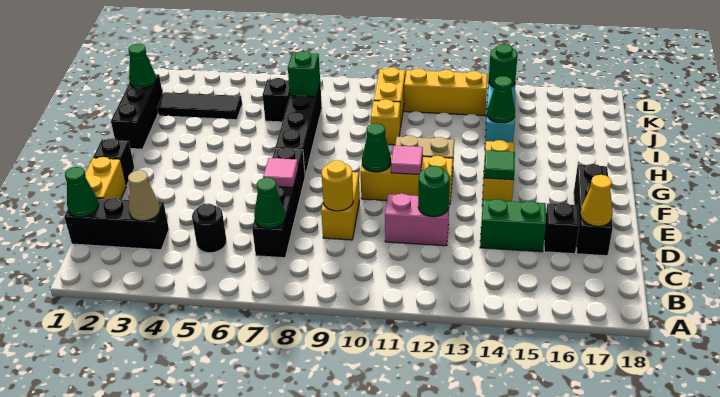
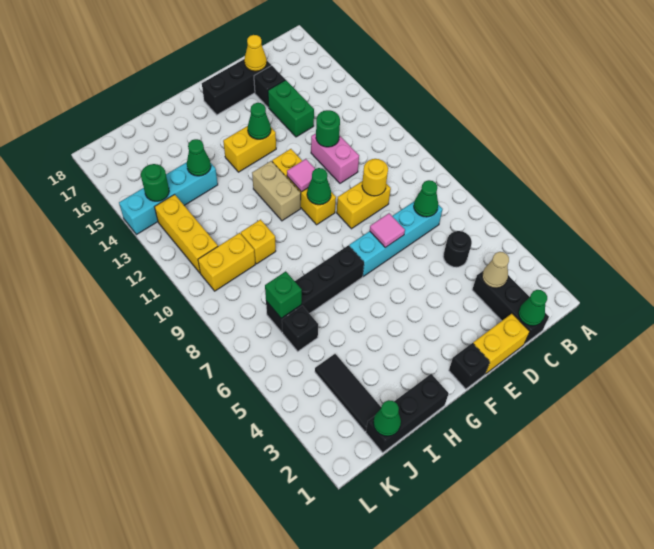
black brick C7:F7 level 1 -> cyan brick C7:F7 level 1
green tile F14 level 2 -> green cone F14 level 2

